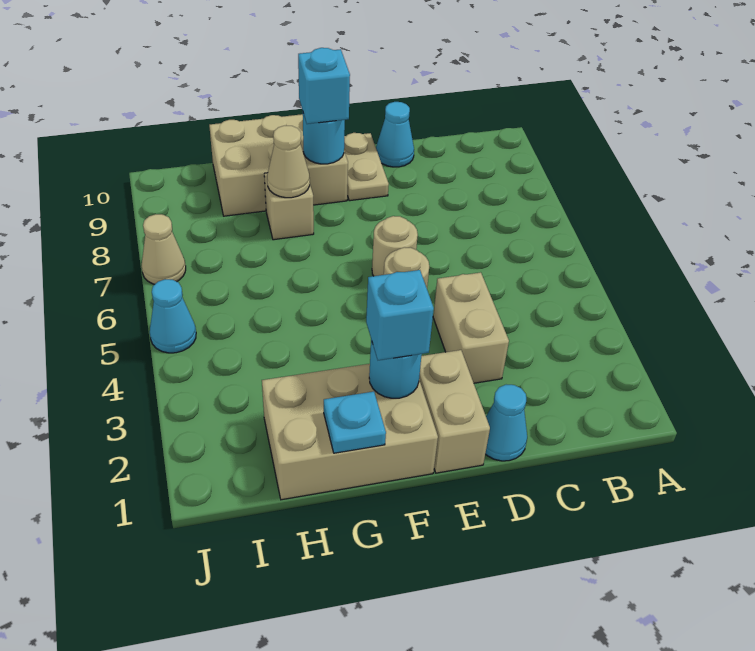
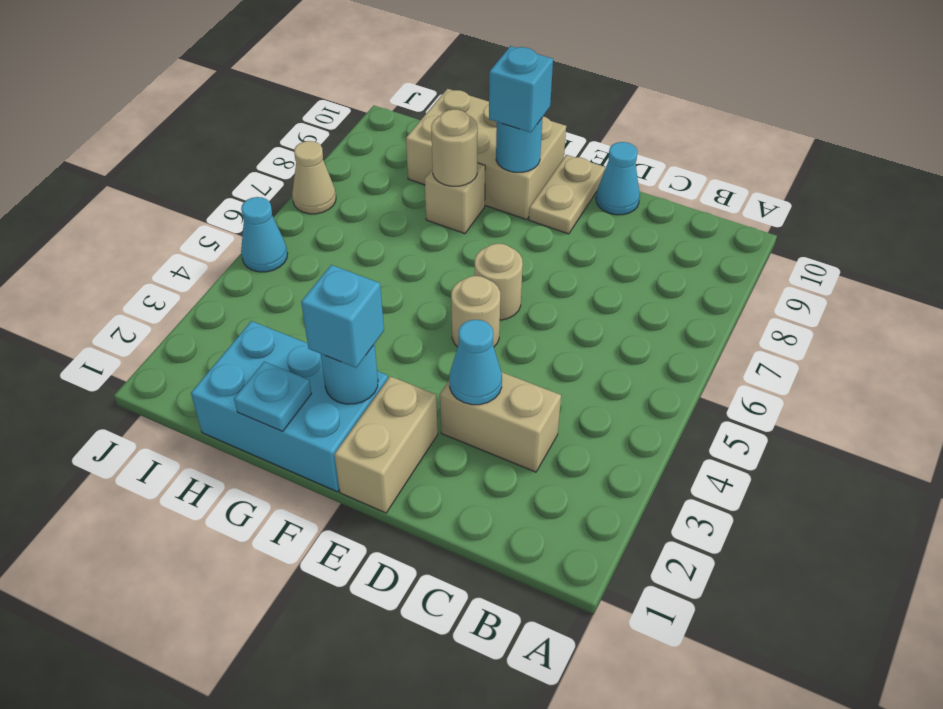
cyan cone D1 level 1 -> cyan cone D3 level 2
tan brick D3:D4 level 1 -> tan brick C3:D3 level 1
tan brick F1:H2 level 1 -> cyan brick F1:H2 level 1
tan cone G8 level 2 -> tan round brick G8 level 2

